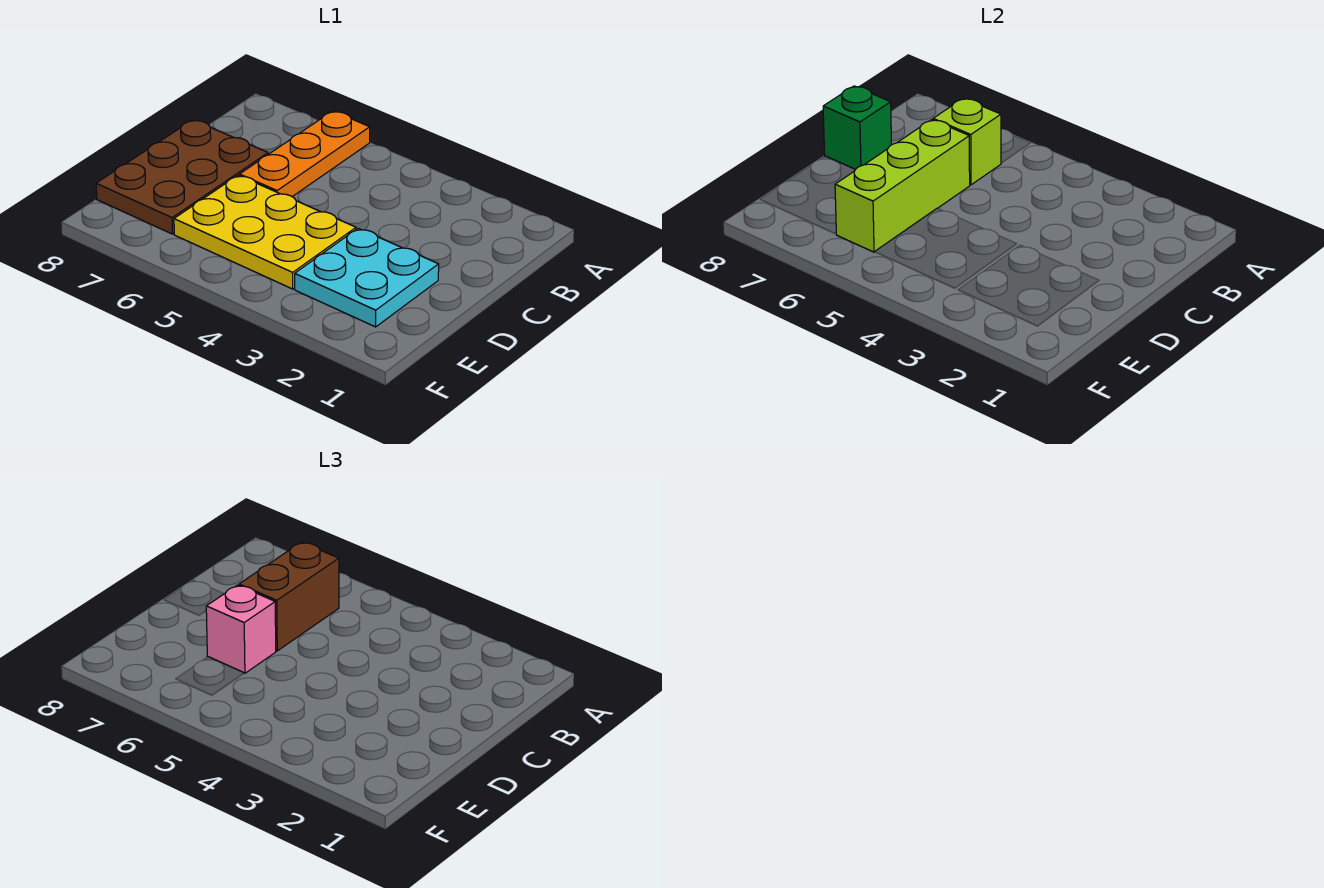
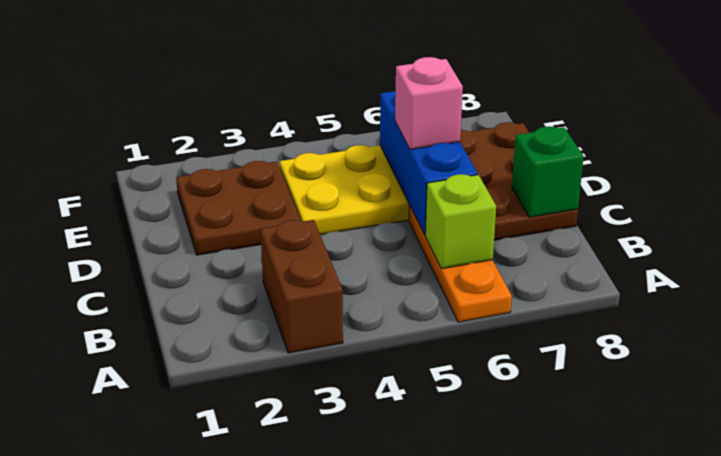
brown brick B6:C6 level 3 -> brown brick A3:B3 level 1
lime brick C6:E6 level 2 -> blue brick C6:E6 level 2
cyan plate D2:E3 level 1 -> brown plate D2:E3 level 1

